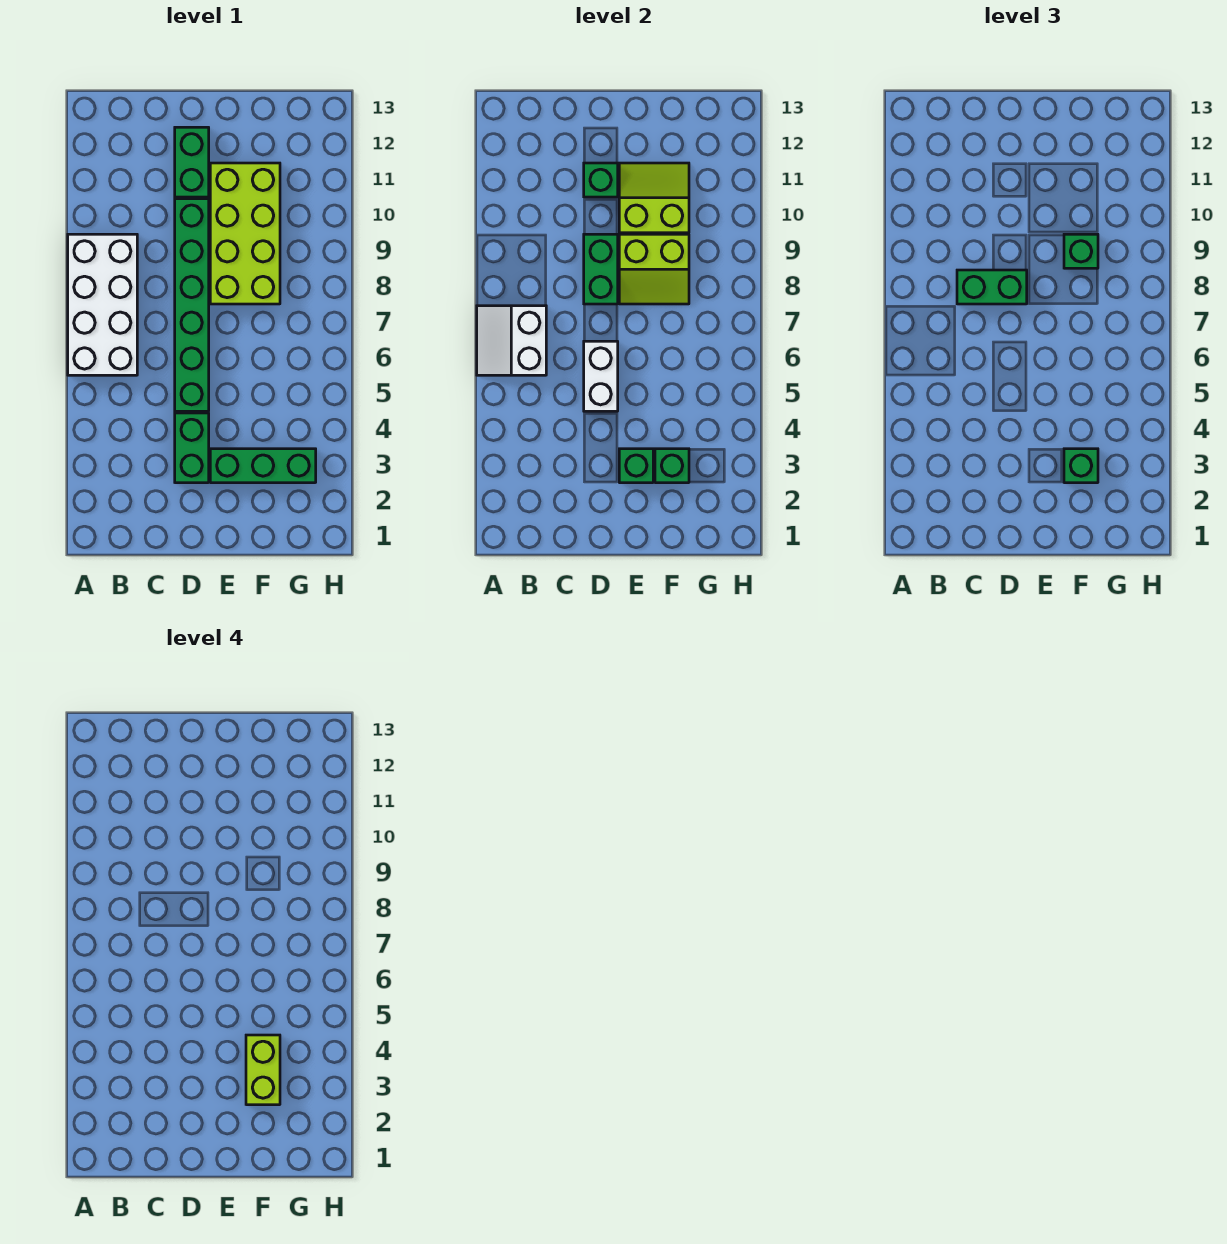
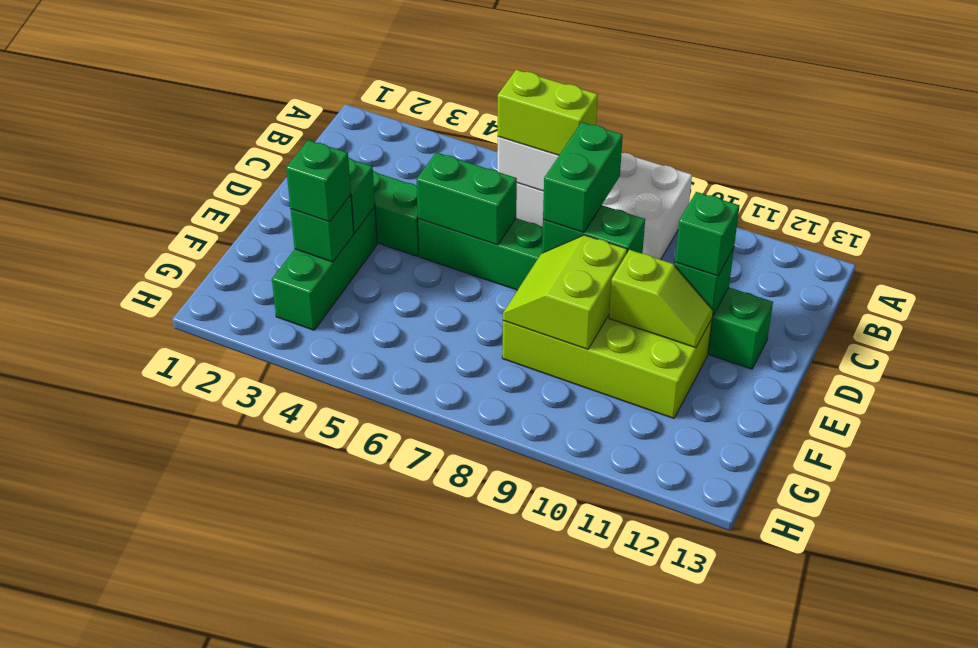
white brick D5:D6 level 2 -> green brick D5:D6 level 2
lime slope E10:F11 level 2 top 10 -> lime slope E10:E11 level 2 top 10
lime brick F3:F4 level 4 -> lime brick B6:B7 level 3
green brick F9 level 3 -> green brick D11 level 3

